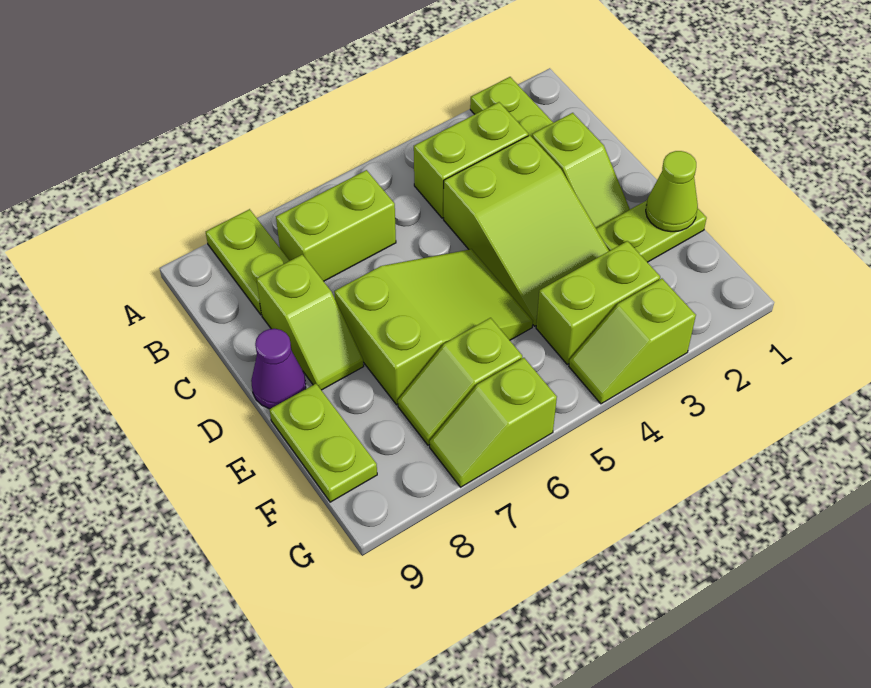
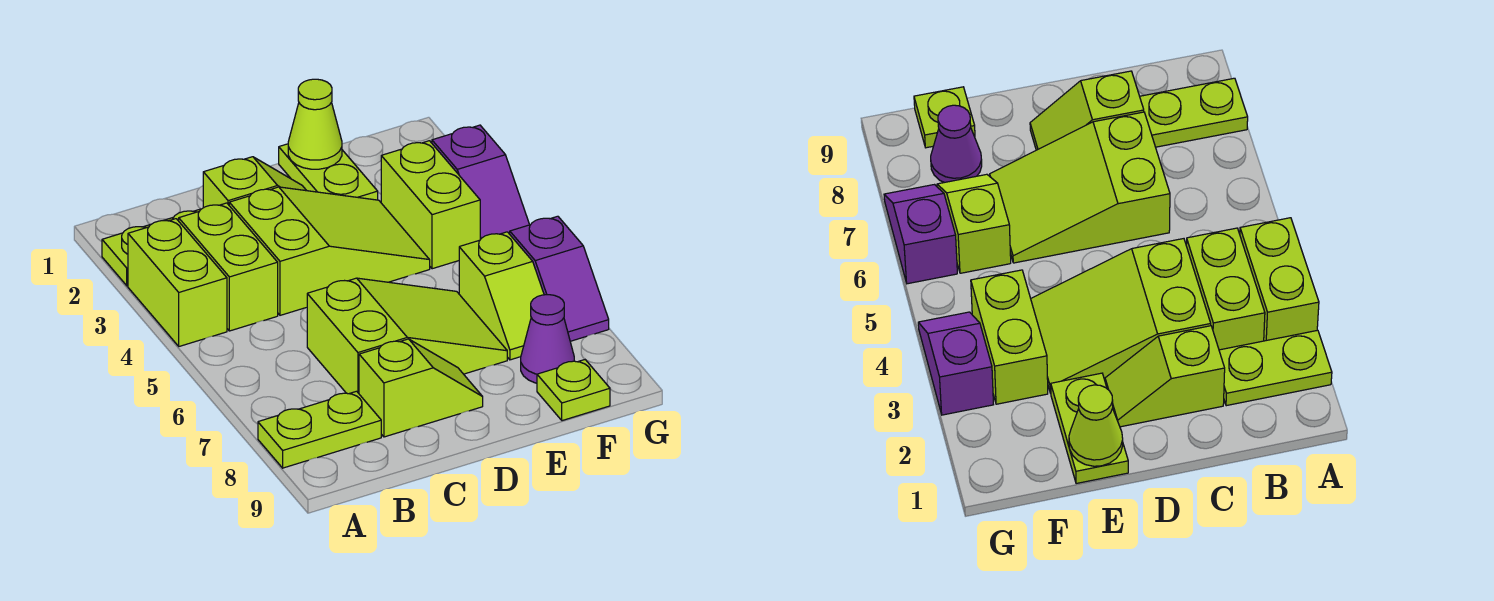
lime brick B6:B7 level 1 -> lime brick A3:A4 level 1
lime slope D5:E7 level 1 top 7 -> lime slope C6:E7 level 1 top C
purple cone D9 level 1 -> purple cone F8 level 1
lime plate E9:F9 level 1 -> lime plate F9 level 1
lime slope G3:G4 level 1 top 3 -> purple slope G3:G4 level 1 top 3
lime slope G6:G7 level 1 top 6 -> purple slope G6:G7 level 1 top 6

